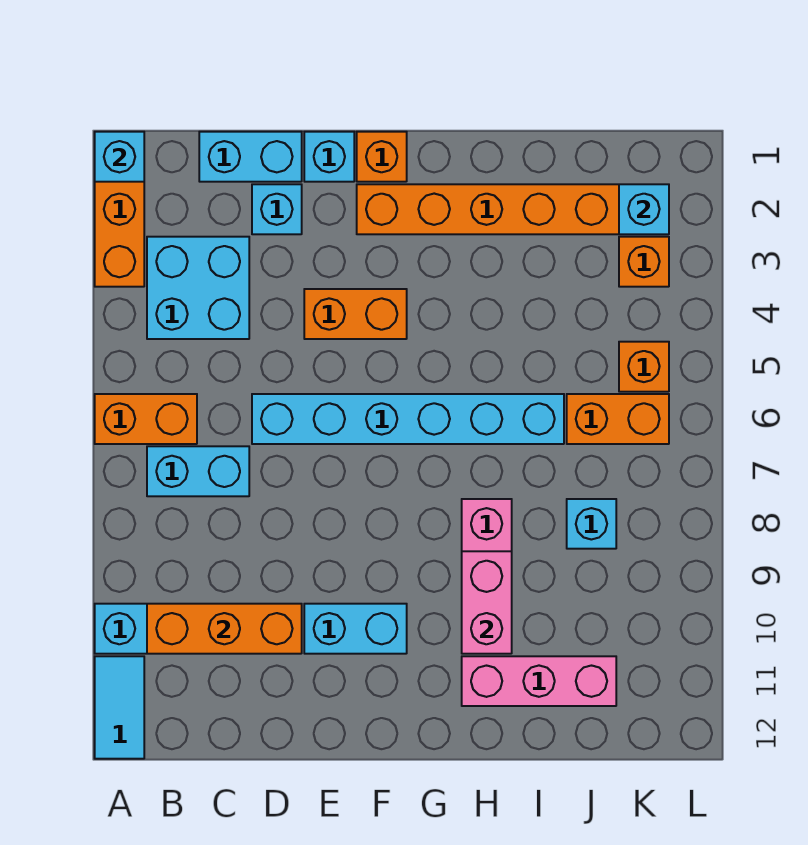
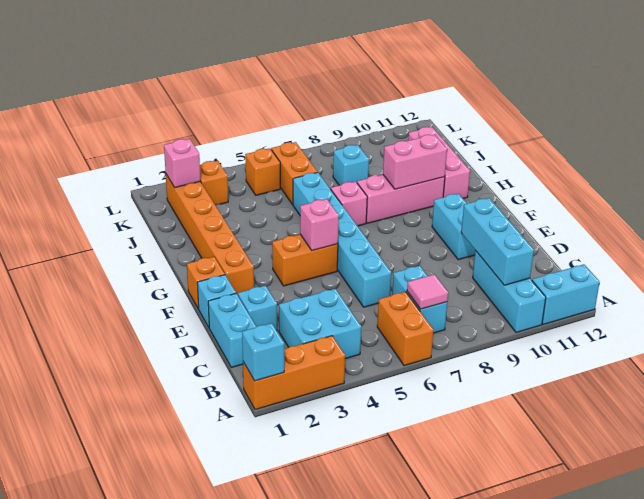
cyan tile A11:A12 level 1 -> cyan brick A11:A12 level 1
none -> pink tile B7 level 2
orange brick B10:D10 level 2 -> cyan brick B10:D10 level 2
orange brick E4:F4 level 1 -> orange brick F4:F5 level 1
none -> pink brick F5 level 2
none -> pink brick H7 level 1
cyan brick K2 level 2 -> pink brick K2 level 2

